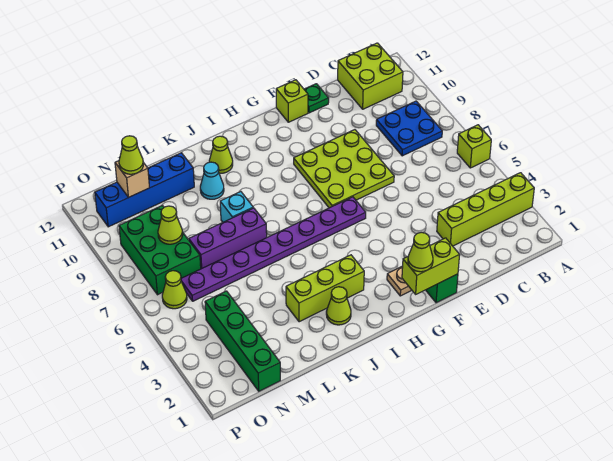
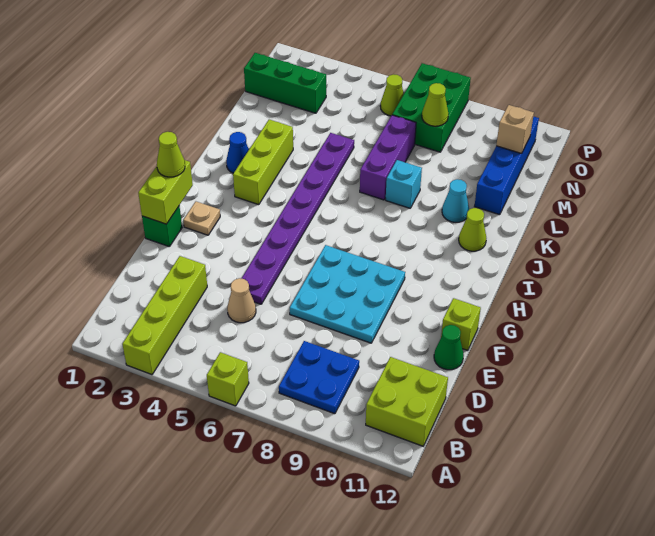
none -> tan cone D5 level 1
lime plate E7:G9 level 1 -> cyan plate E7:G9 level 1
green plate E12 level 1 -> green cone E12 level 1
purple plate G6:N6 level 1 -> purple plate E5:L5 level 1
lime cone J2 level 1 -> blue cone J2 level 1
green brick N1:N4 level 1 -> green brick N1:N3 level 1
green brick N7:O9 level 1 -> green brick N7:P8 level 1
lime cone N11 level 3 -> none

